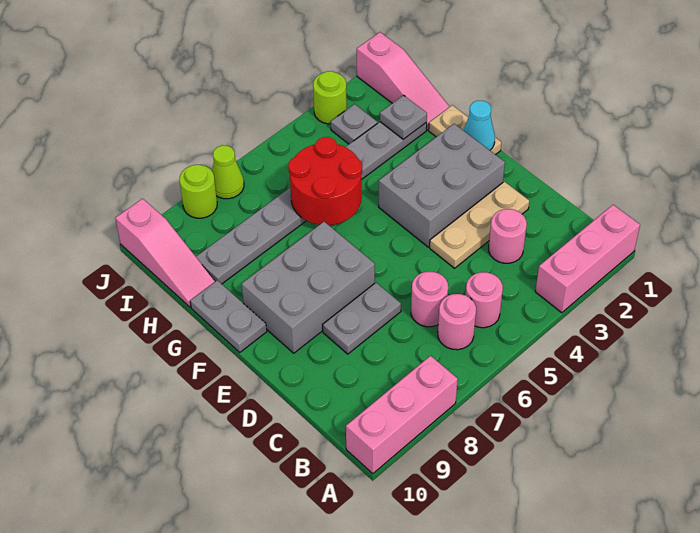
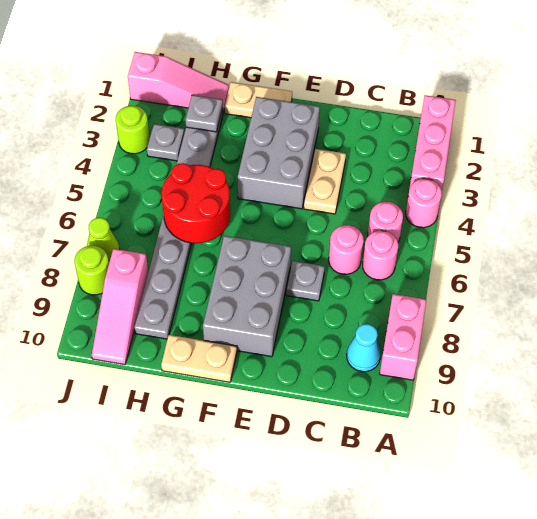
pink brick A8:A10 level 1 -> pink brick A8:A9 level 1
pink round brick C3 level 1 -> pink round brick A4 level 1
tan plate D2:D4 level 1 -> tan plate D3:D4 level 1
grey plate D7:D8 level 1 -> grey plate D7 level 1
cyan cone F1 level 2 -> cyan cone B9 level 1
grey plate F10:G10 level 1 -> tan plate F10:G10 level 1
pink slope H10:J10 level 1 top J -> pink slope I8:I10 level 1 top 8

